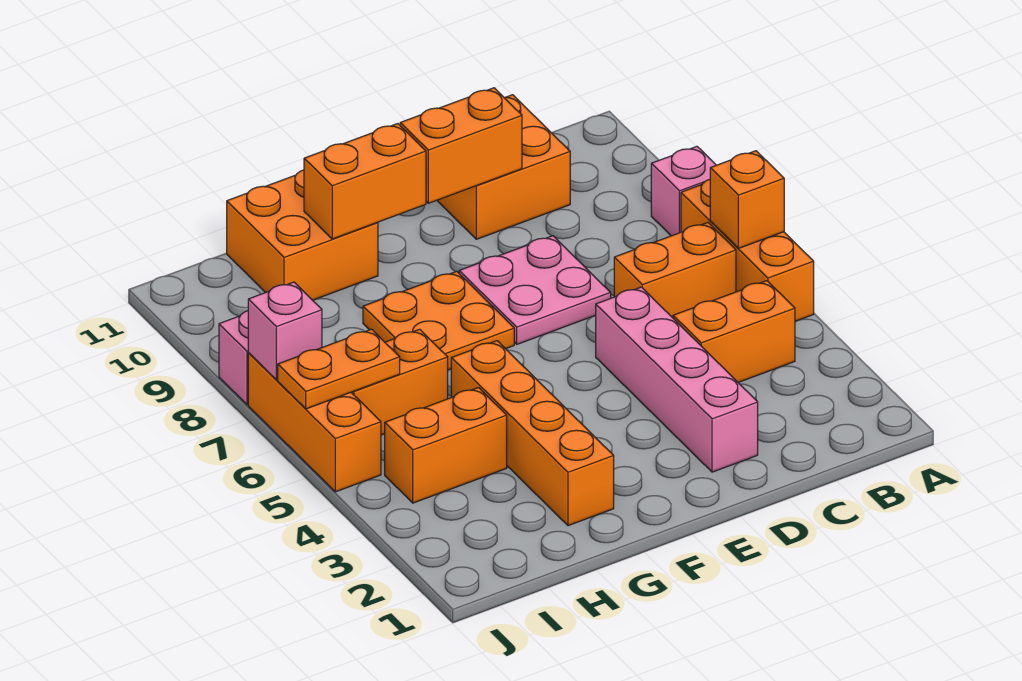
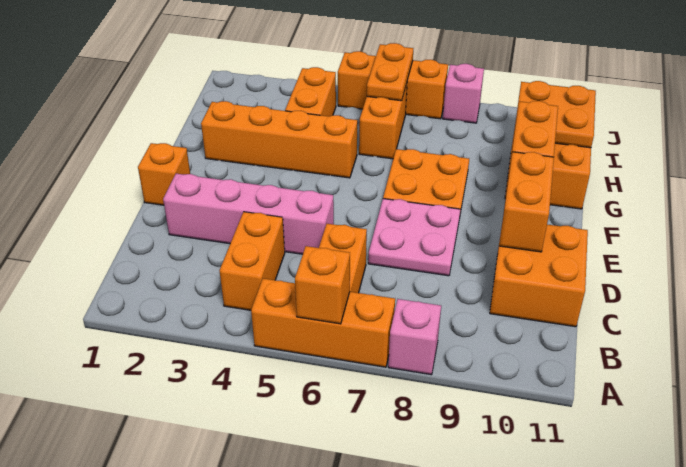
none -> orange brick E1 level 1
none -> orange plate H10:I11 level 2
pink brick J7 level 2 -> none

